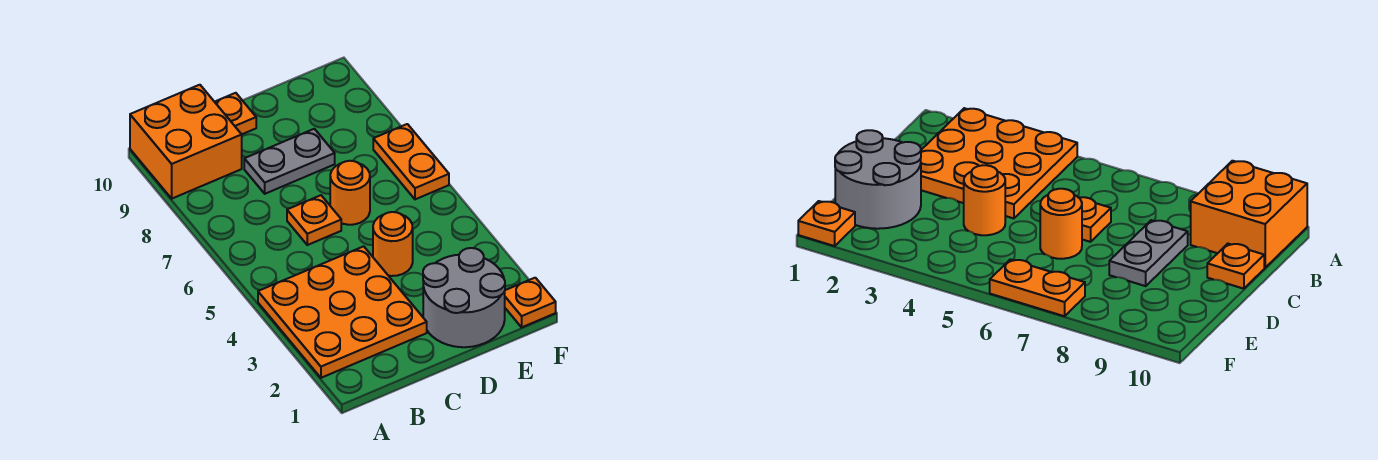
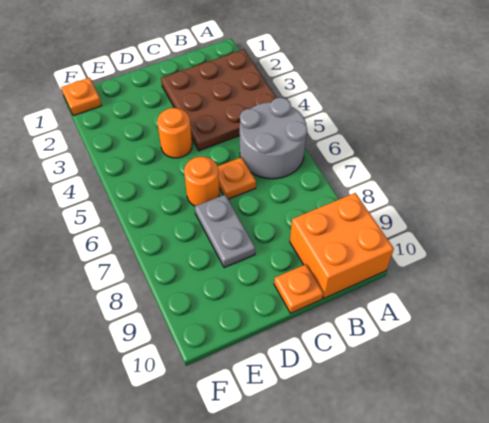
orange plate A2:C4 level 1 -> brown plate A2:C4 level 1
grey plate C8:D8 level 1 -> grey plate D7:D8 level 1
grey round brick D1:E2 level 1 -> grey round brick A5:B6 level 1
orange plate F6:F7 level 1 -> none

